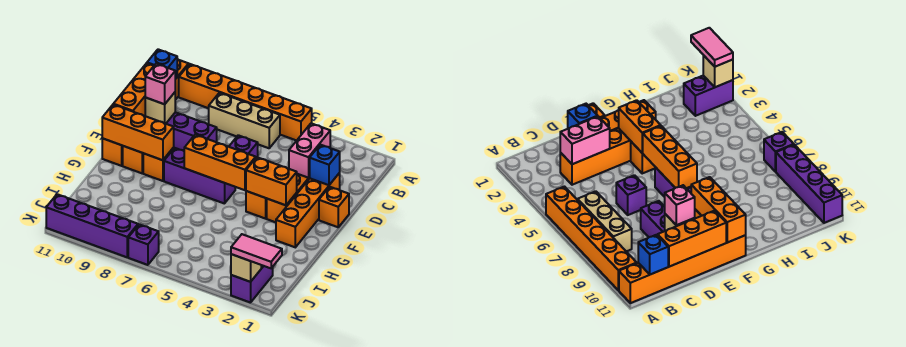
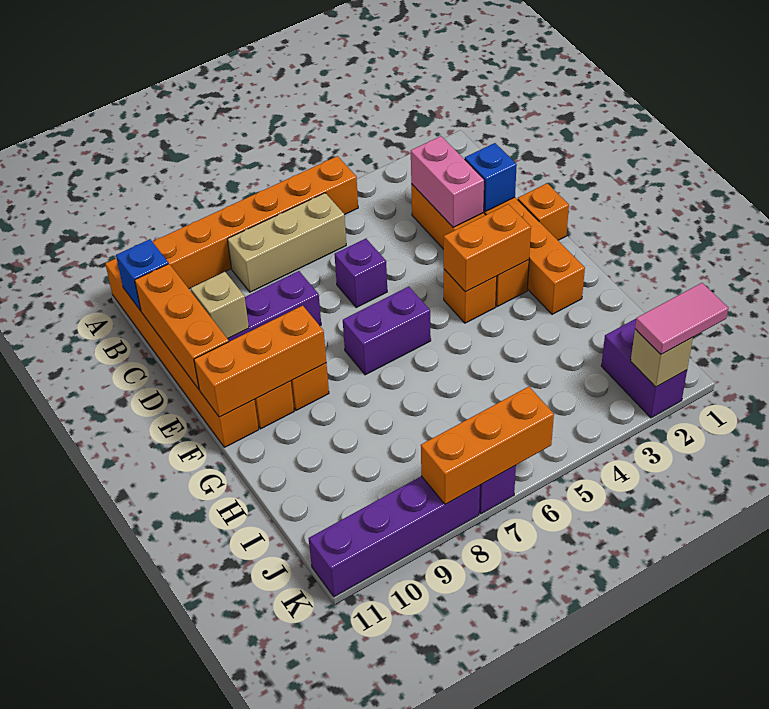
pink brick D10 level 3 -> none
orange brick F5:F7 level 2 -> orange brick K6:K8 level 2
purple brick F6:F8 level 1 -> purple brick F6:F7 level 1

